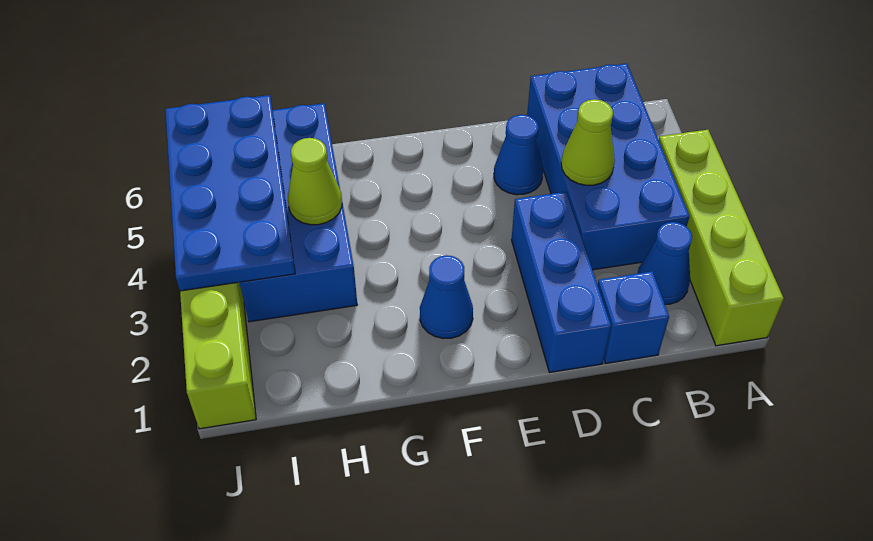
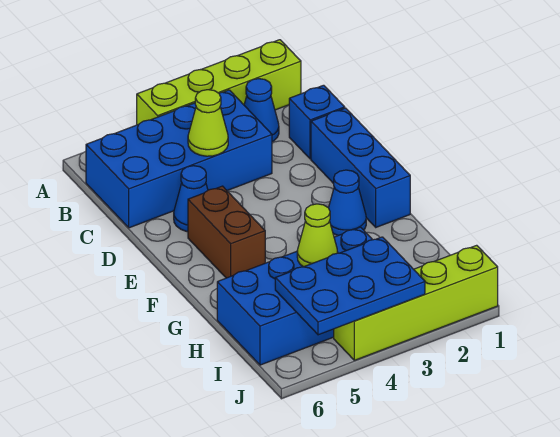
blue brick D1:D3 level 1 -> blue brick D1:F1 level 1
none -> brown brick E5:F5 level 1
blue plate I3:J6 level 2 -> blue plate I3:J5 level 2

